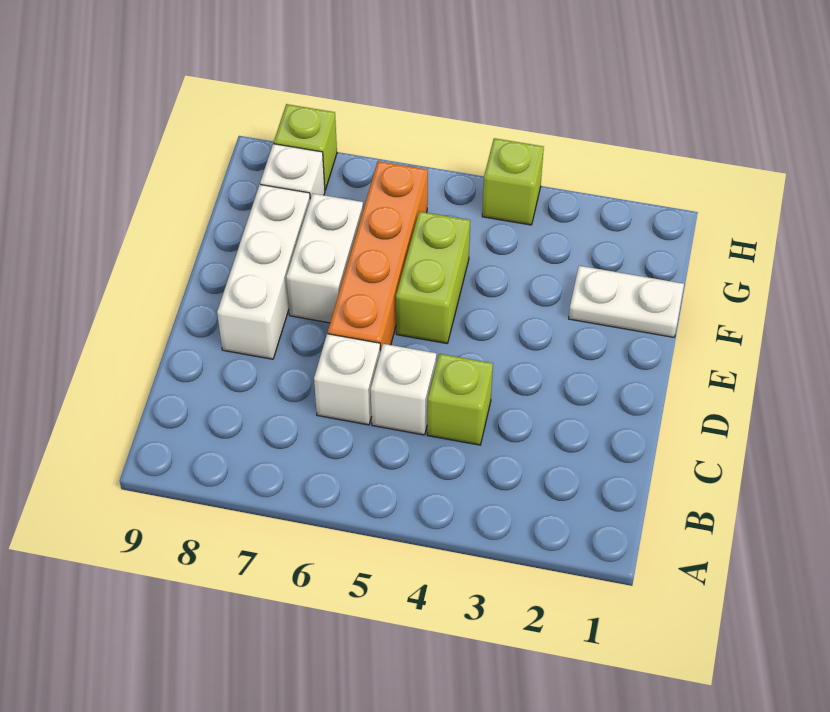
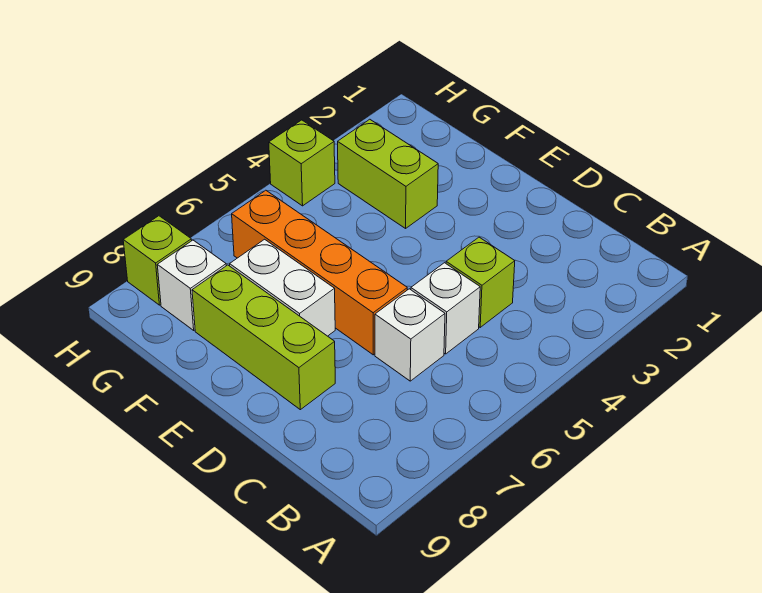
white brick D8:F8 level 1 -> lime brick D8:F8 level 1
lime brick E5:F5 level 1 -> lime brick F3:G3 level 1
white plate F1:F2 level 1 -> none

